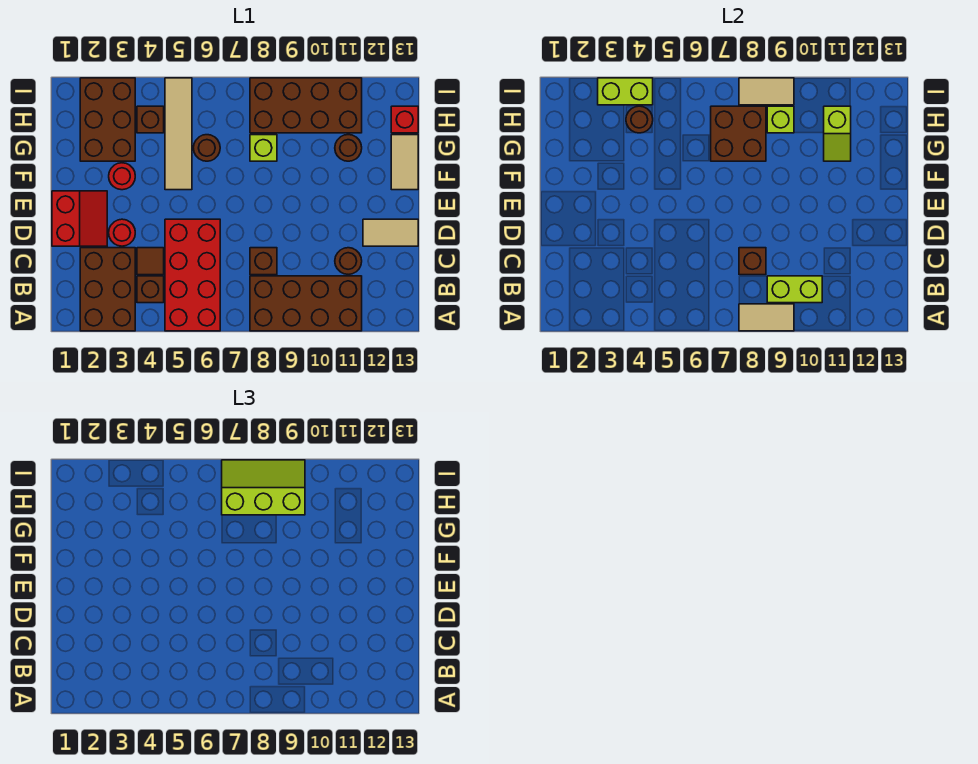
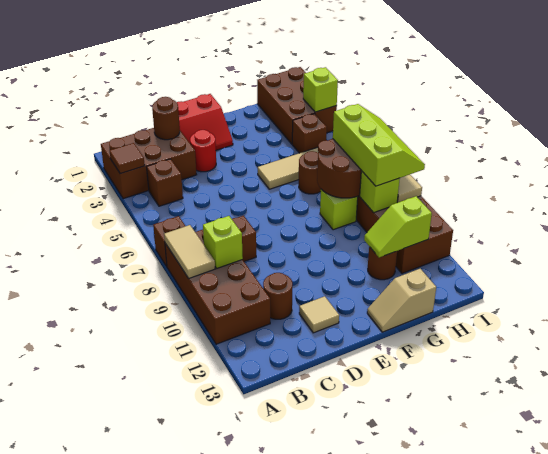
red brick A5:D6 level 1 -> none
lime brick B9:B10 level 2 -> lime brick B9 level 2
brown tile C4 level 1 -> brown tile A3 level 2
brown brick C8 level 2 -> brown brick A7 level 1
tan tile D12:D13 level 1 -> tan tile D12 level 1
red round brick F3 level 1 -> none
tan tile F13:G13 level 1 -> tan slope F13:G13 level 1 top G
brown brick G2:I3 level 1 -> brown brick H1:I3 level 1
brown brick G7:H8 level 2 -> brown round brick G7:H8 level 2
brown round brick H4 level 2 -> brown round brick C2 level 2
red brick H13 level 1 -> none
lime brick I3:I4 level 2 -> lime brick I3 level 2

